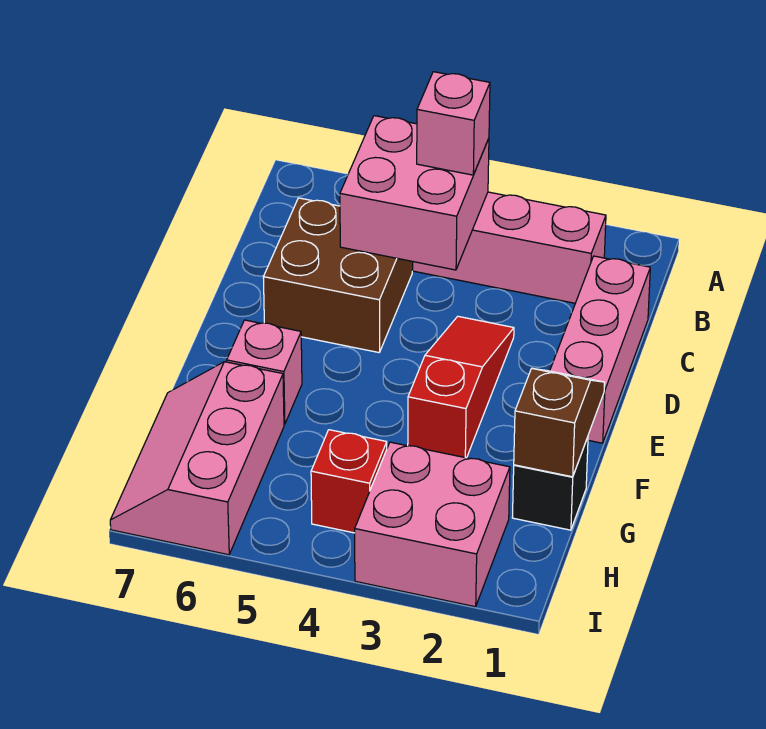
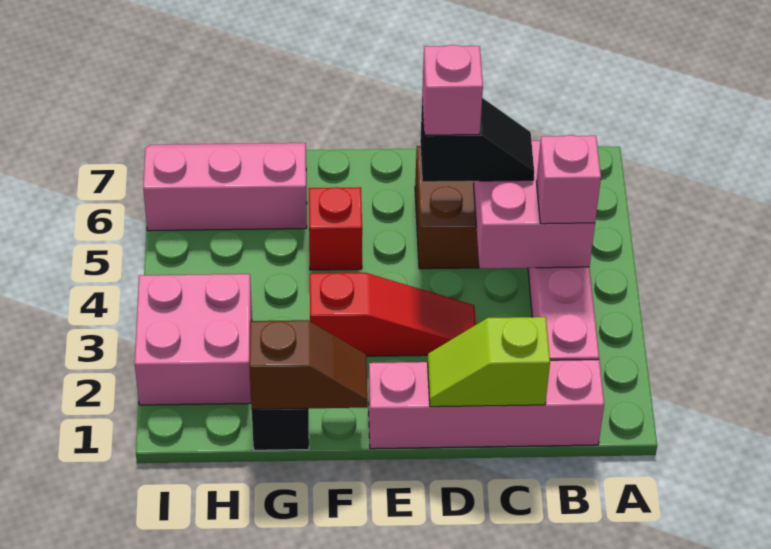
pink brick C1:E1 level 1 -> pink brick B1:E1 level 1
none -> lime slope C1:D1 level 2 top C
none -> black slope C5:D5 level 3 top D
pink brick F6 level 1 -> pink brick D5 level 4
red brick H4 level 1 -> red brick F5 level 1

